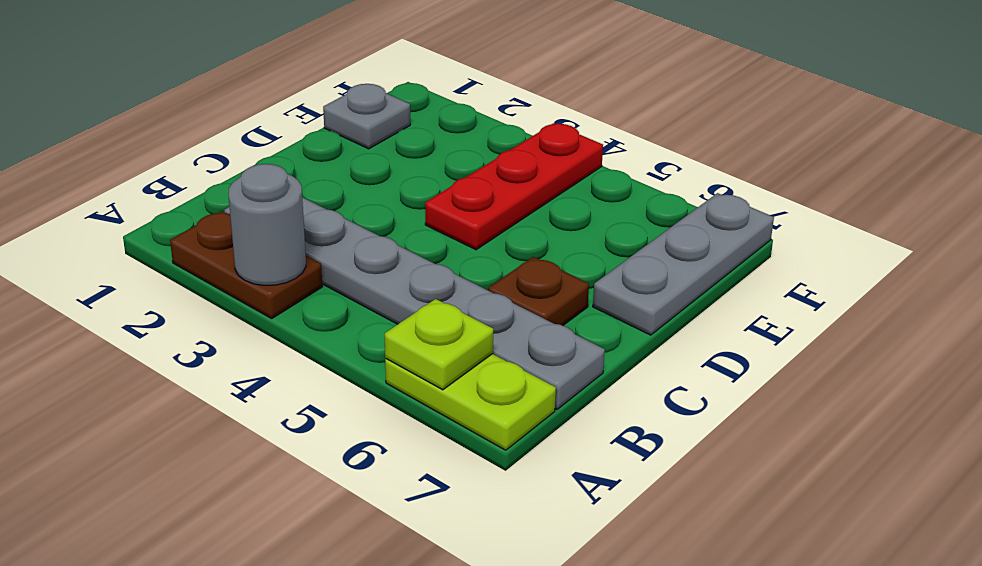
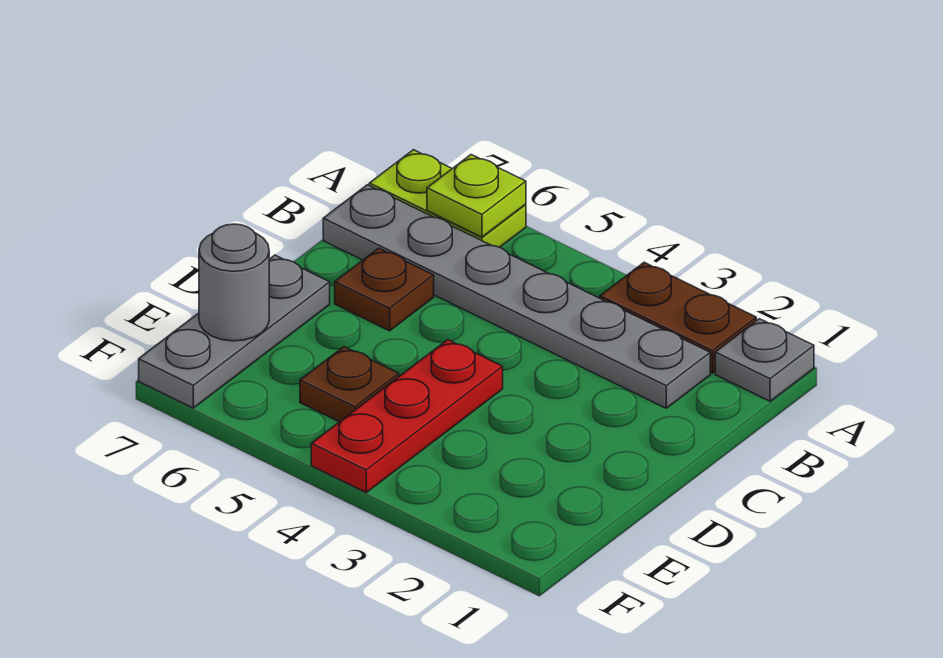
grey round brick A3 level 2 -> grey round brick E7 level 2
grey plate E1 level 1 -> grey plate A1 level 1
none -> brown plate E5 level 1

